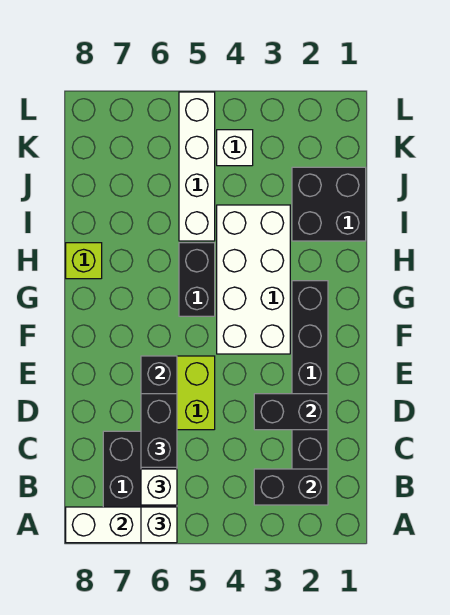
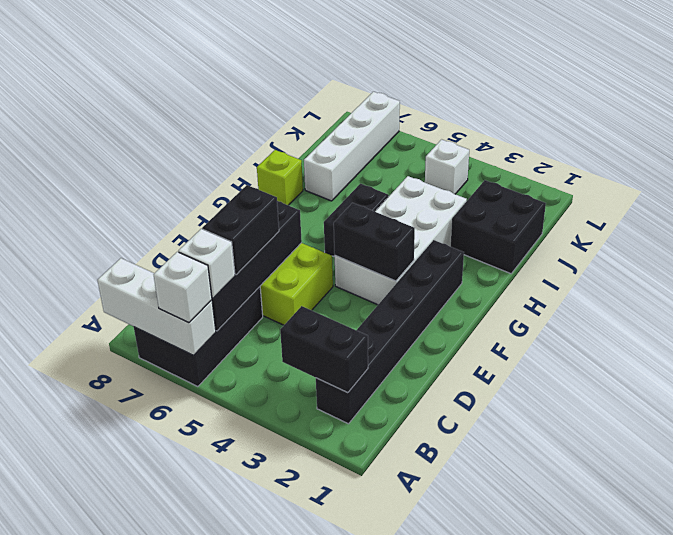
black brick D2:D3 level 2 -> black brick F3:F4 level 2
white brick I5:L5 level 1 -> white brick I7:L7 level 1

